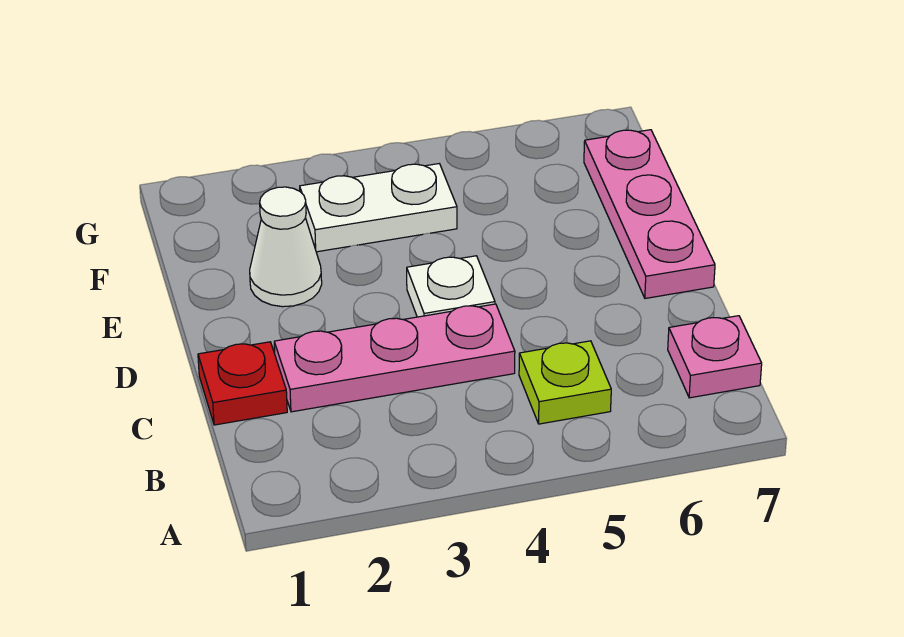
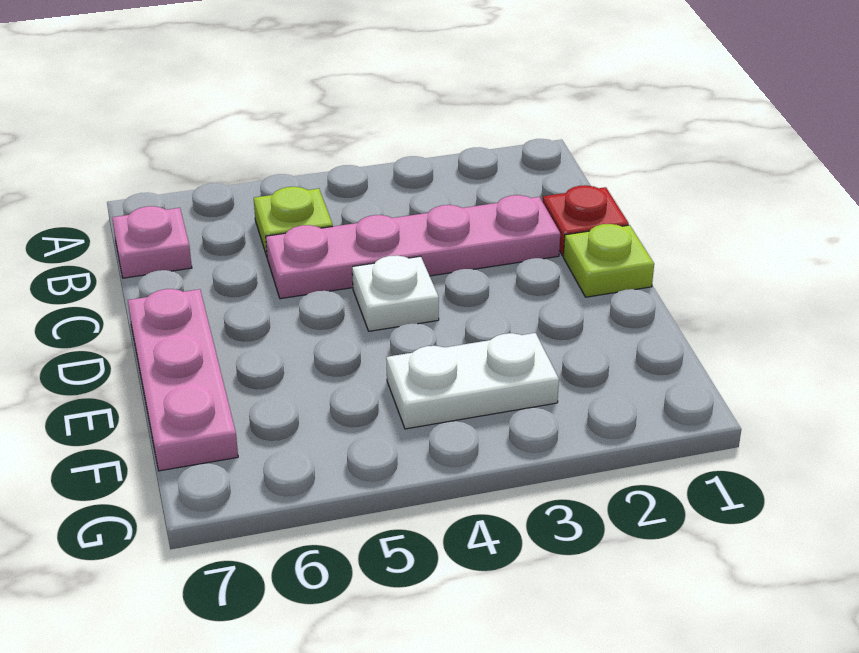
pink plate C2:C4 level 1 -> pink plate C2:C5 level 1
none -> lime plate D1 level 1
white cone E2 level 1 -> none

